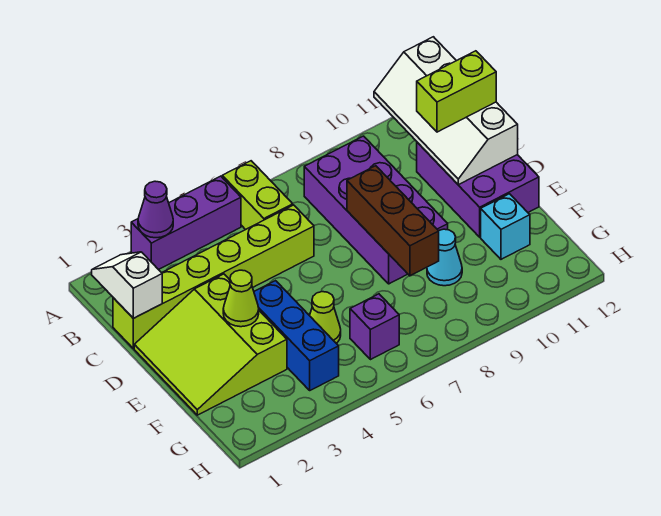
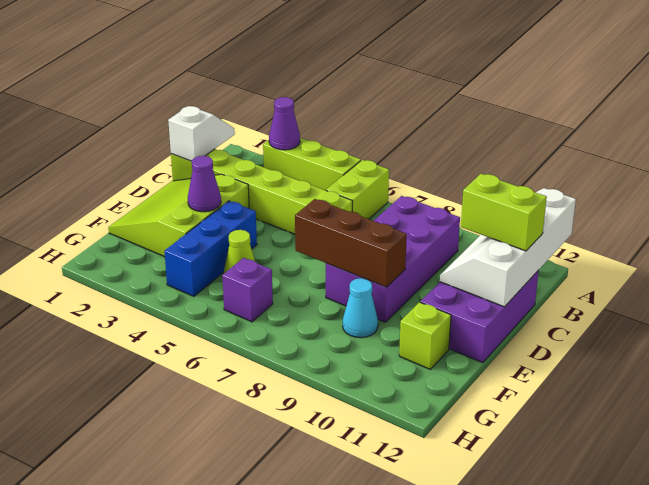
purple brick A3:A5 level 1 -> lime brick A3:A5 level 1
brown brick D8:F8 level 2 -> brown brick E7:E9 level 2
lime cone E3 level 2 -> purple cone E3 level 2
cyan brick F11 level 1 -> lime brick F11 level 1

